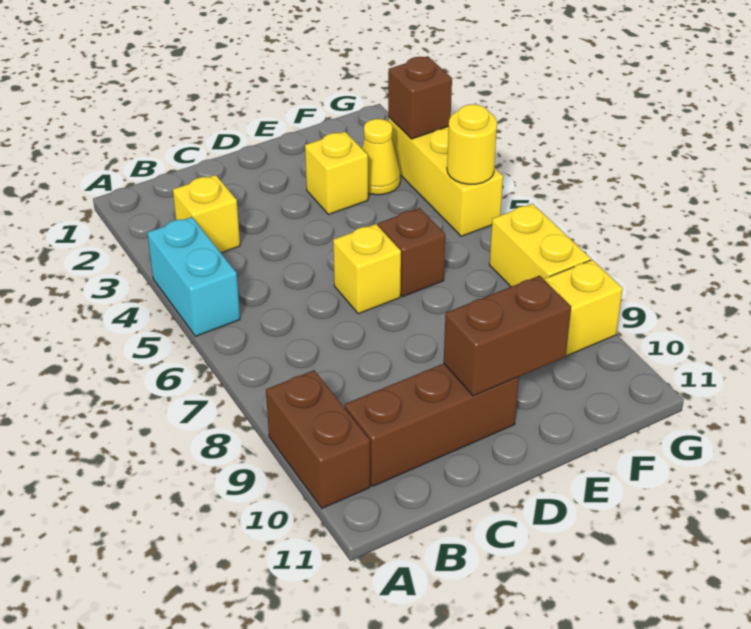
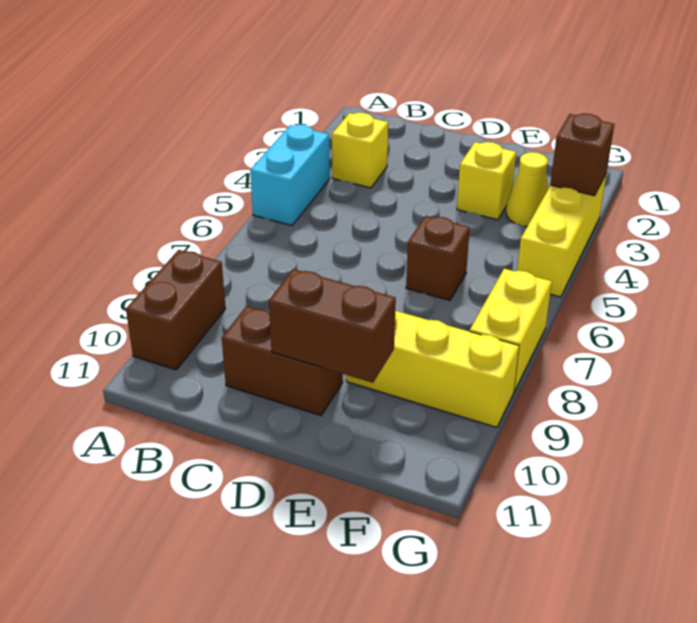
brown brick B10:D10 level 1 -> brown brick C10:D10 level 1
yellow brick D6 level 1 -> none
yellow round brick G5 level 2 -> none

